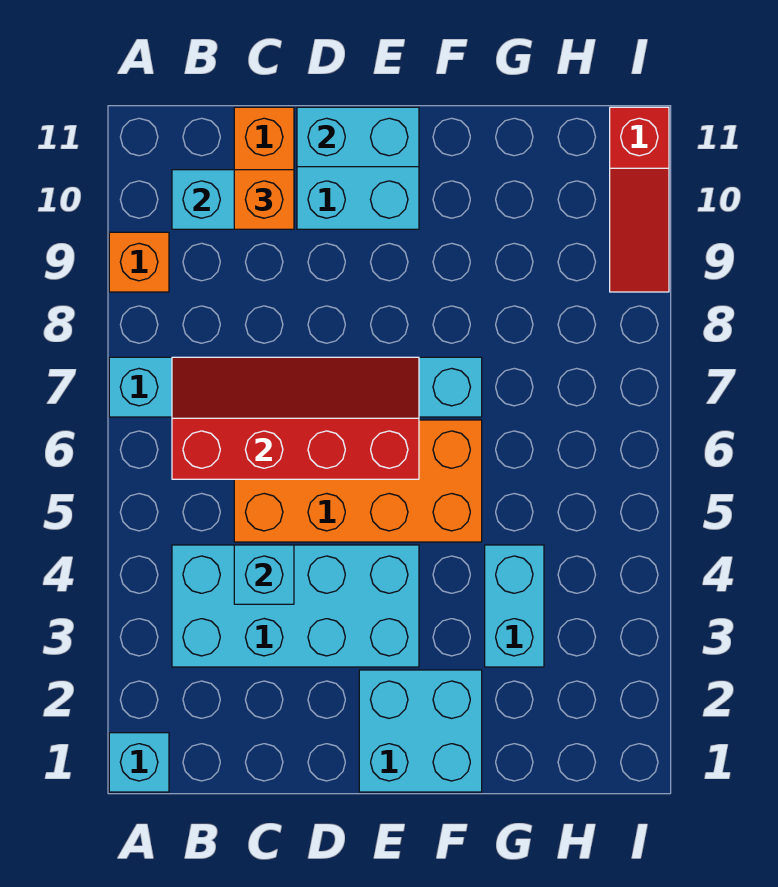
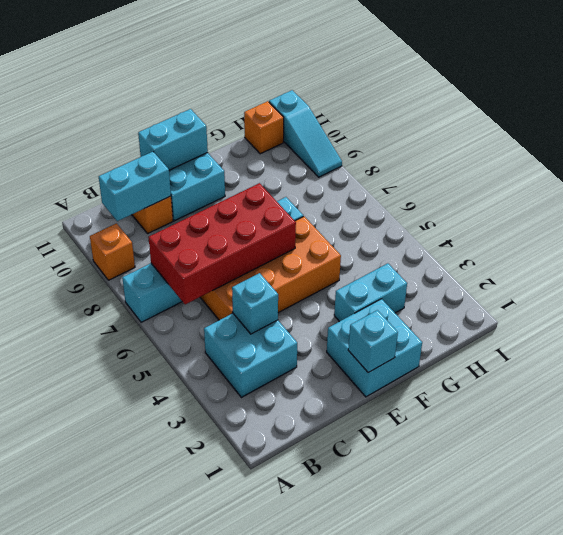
cyan brick A1 level 1 -> cyan brick E1 level 2
cyan brick B3:E4 level 1 -> cyan brick B3:C4 level 1
red slope B6:E7 level 2 top 6 -> red brick B6:E7 level 2
orange brick C10 level 3 -> orange brick H11 level 1
cyan brick G3:G4 level 1 -> cyan brick F3:G3 level 1
red slope I9:I11 level 1 top 11 -> cyan slope I9:I11 level 1 top 11

